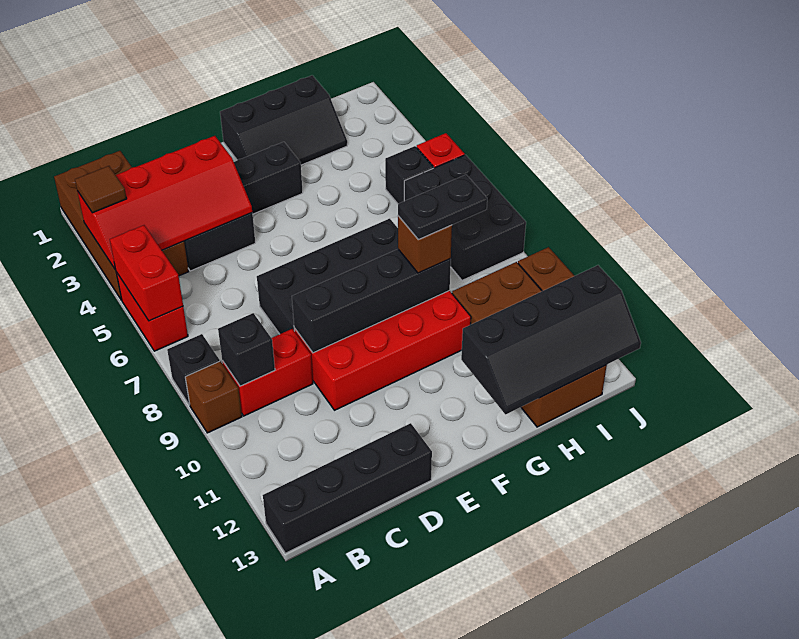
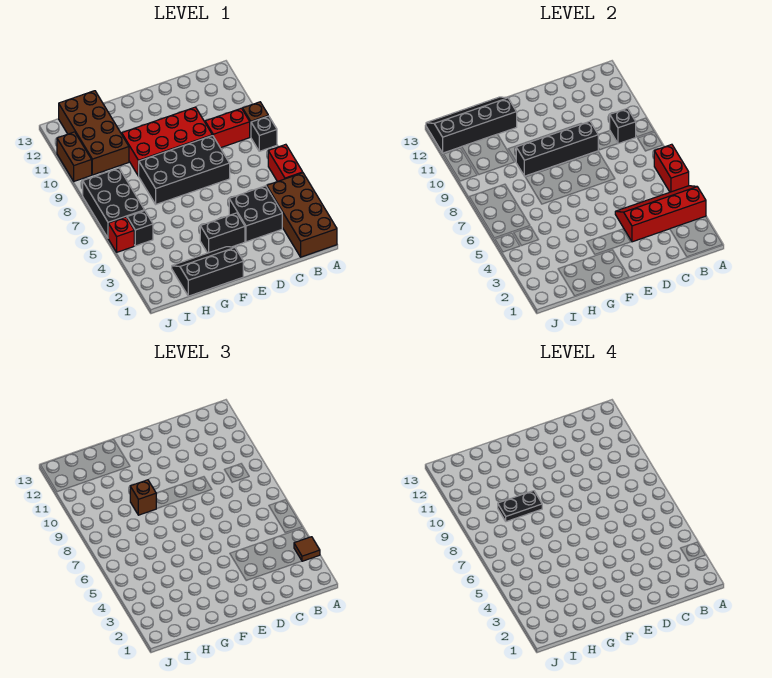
black brick A13:D13 level 1 -> none

